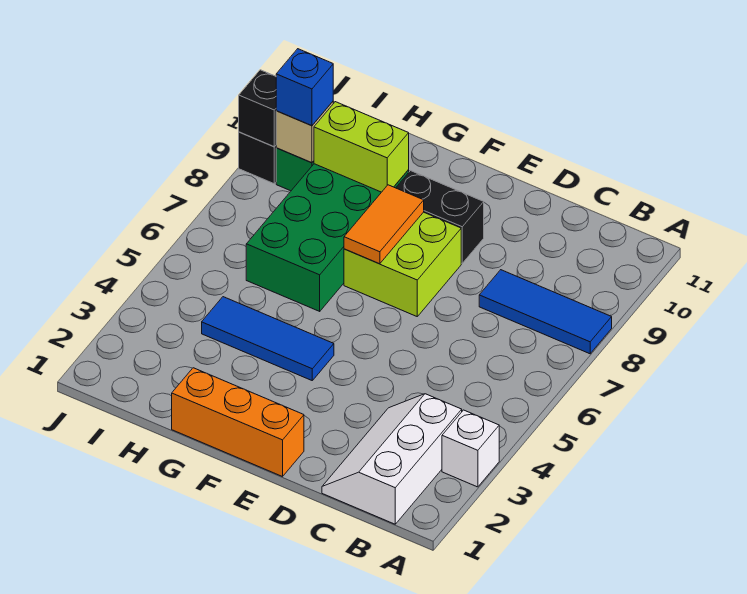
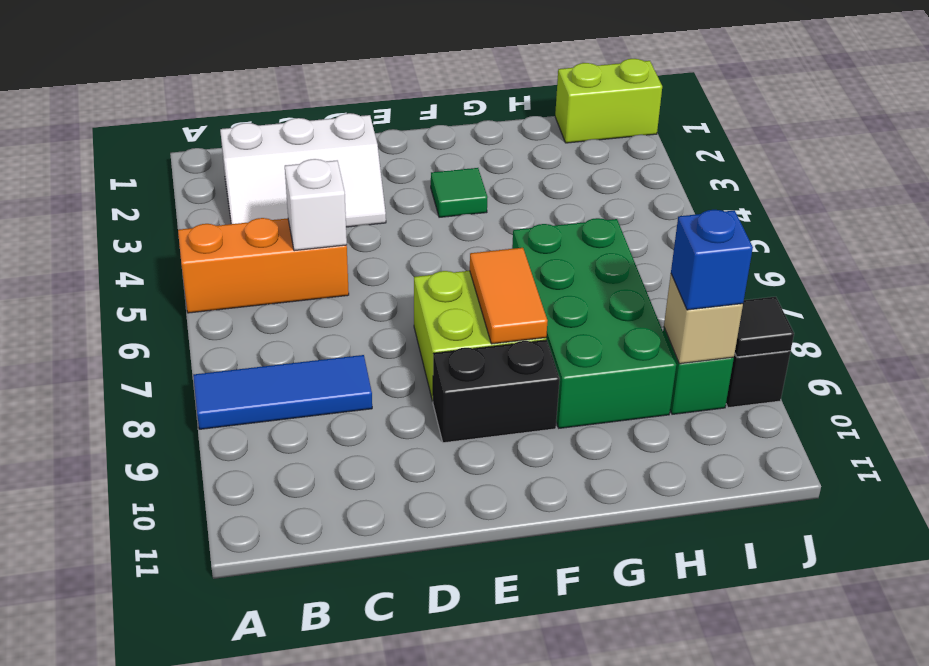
white brick A3 level 1 -> white brick C5 level 2
white slope B1:C3 level 1 top B -> white slope B2:D3 level 1 top 2
orange brick E1:G1 level 1 -> orange brick A5:C5 level 1
none -> green tile F3 level 1
blue tile F4:H4 level 1 -> none
lime brick G9:H9 level 2 -> lime brick I1:J1 level 1
black brick J9 level 2 -> black tile J9 level 2

